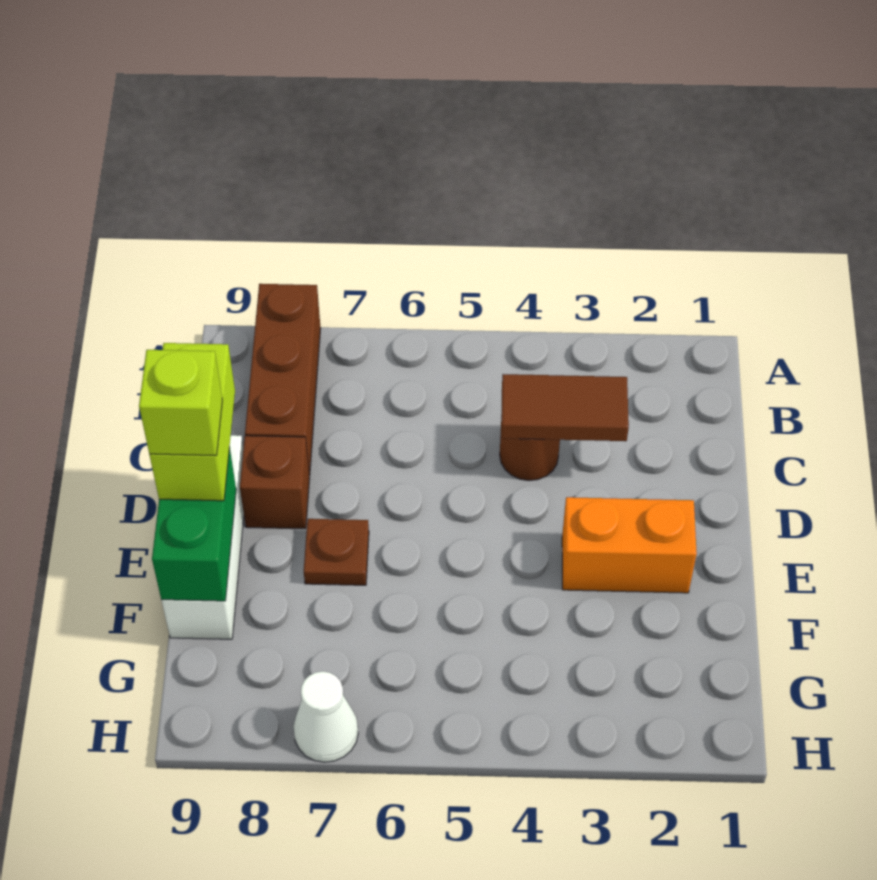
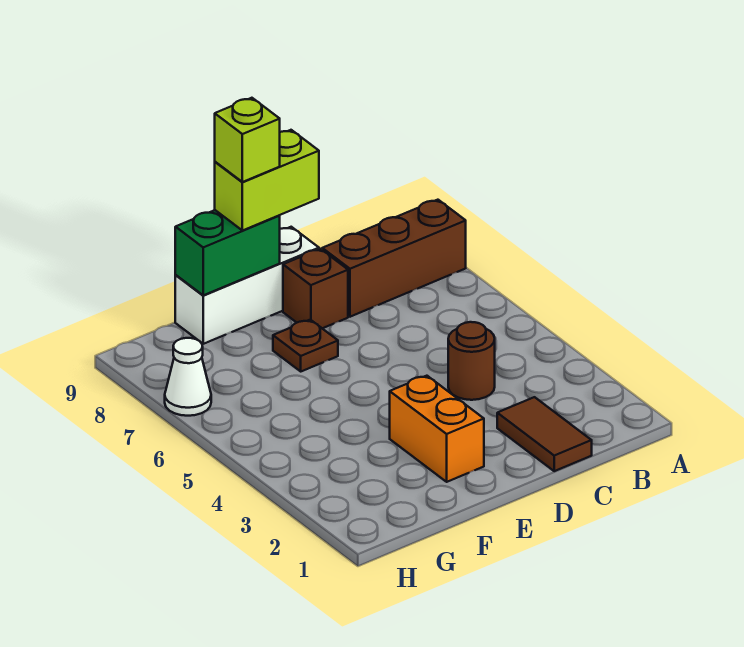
brown tile C3:C4 level 2 -> brown tile C1:C2 level 1

